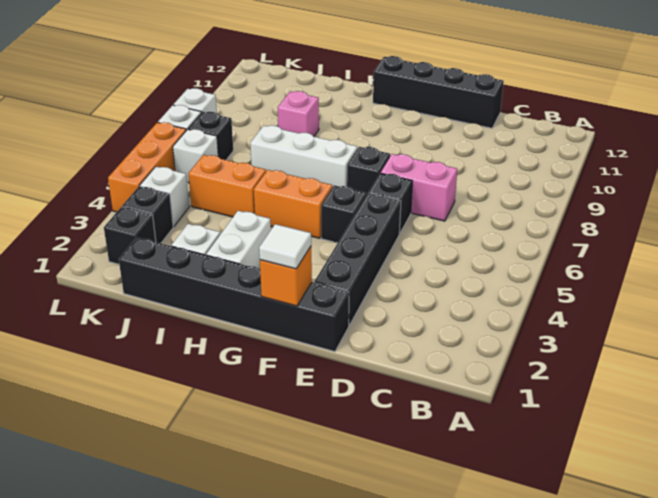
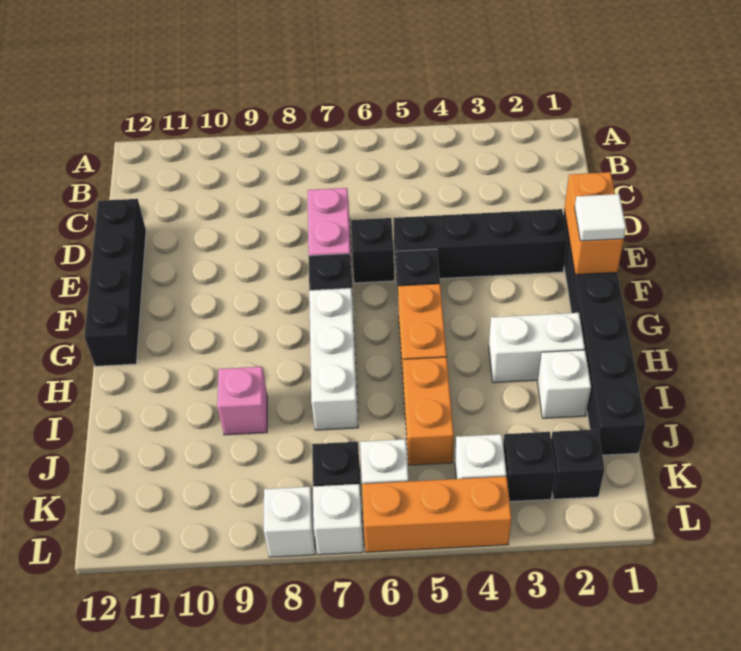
orange brick F1 level 2 -> orange brick E1:F1 level 2

